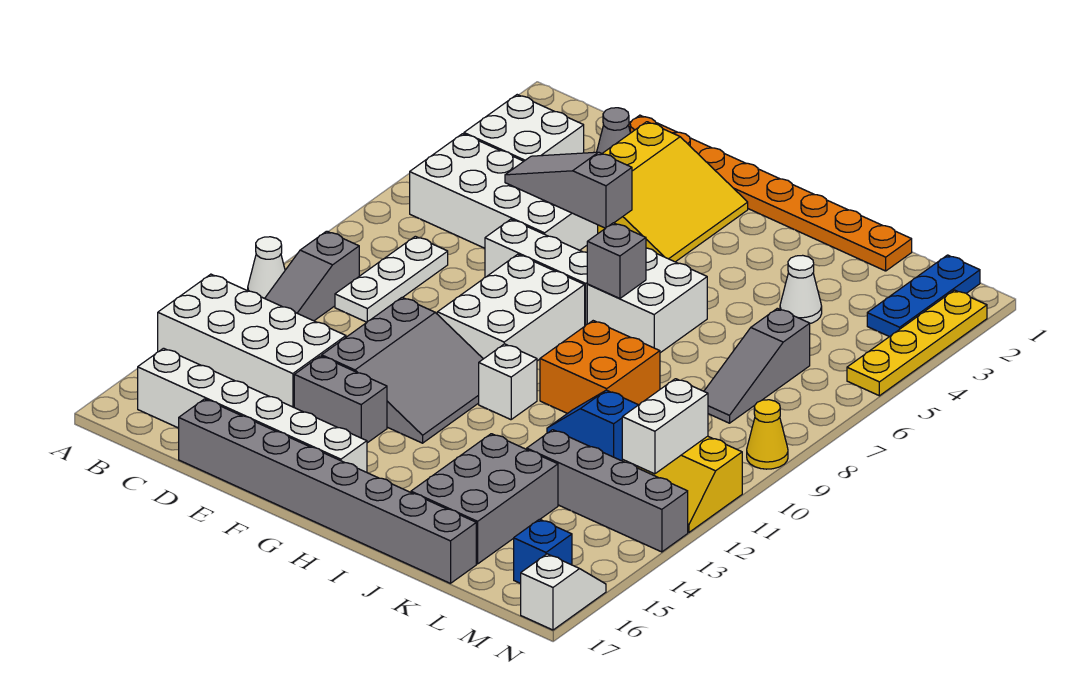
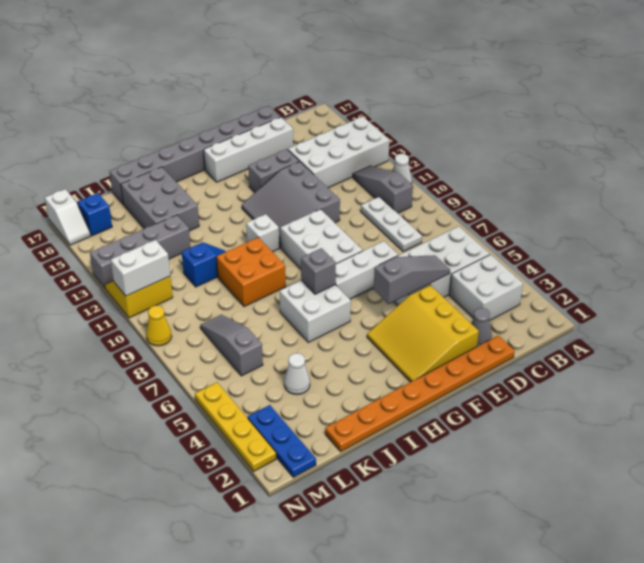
white brick B16:G16 level 1 -> white brick D16:G16 level 1
white brick M11:M12 level 2 -> white brick M11:N11 level 2

